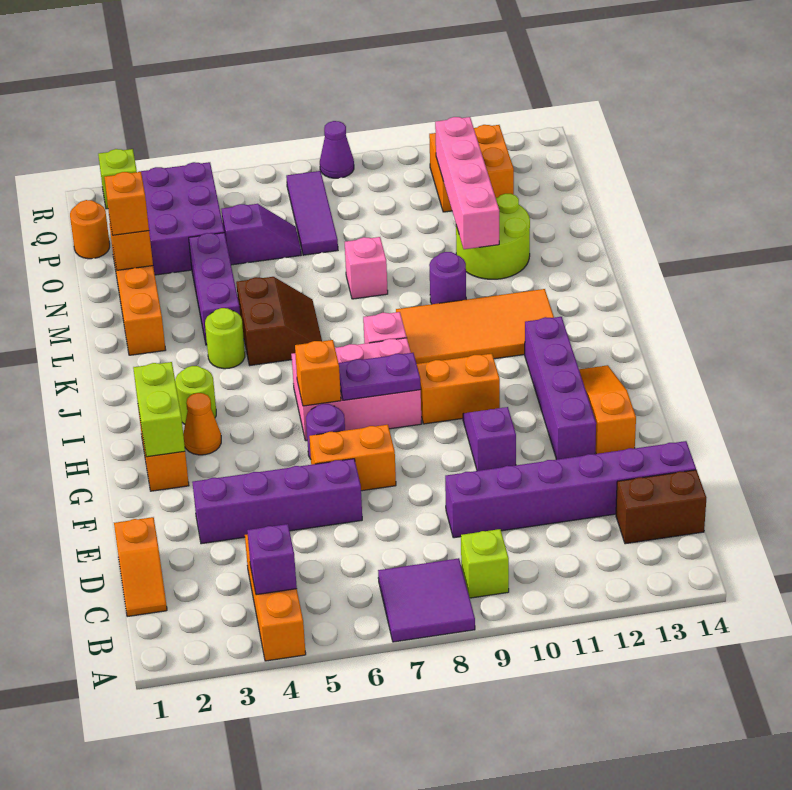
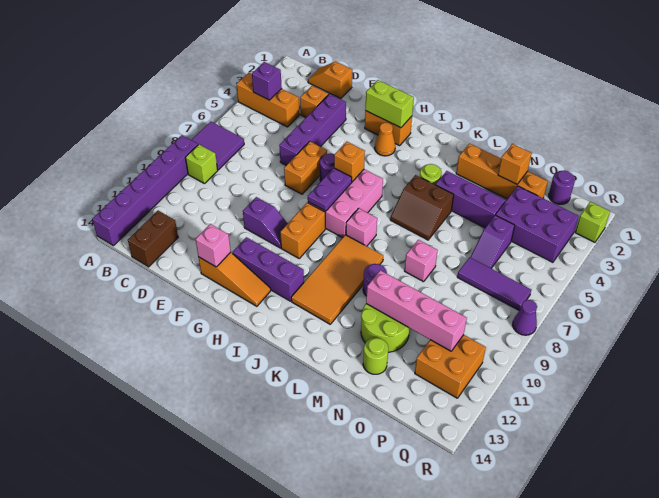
purple brick D9:D14 level 1 -> purple brick A9:A14 level 1
purple brick F12:I12 level 1 -> purple brick G12:I12 level 1
none -> pink brick F13 level 2
lime round brick I3 level 1 -> lime round brick N13 level 1
orange brick N2 level 3 -> orange brick D3 level 1
orange round brick P1 level 1 -> purple round brick P1 level 1

